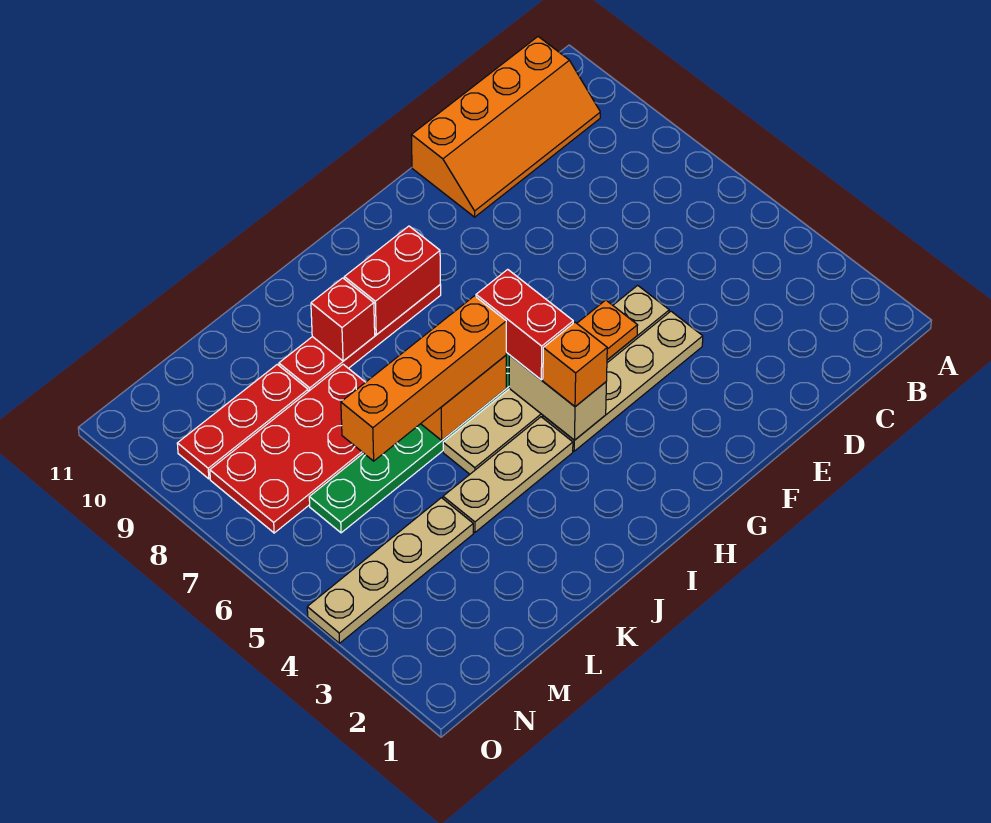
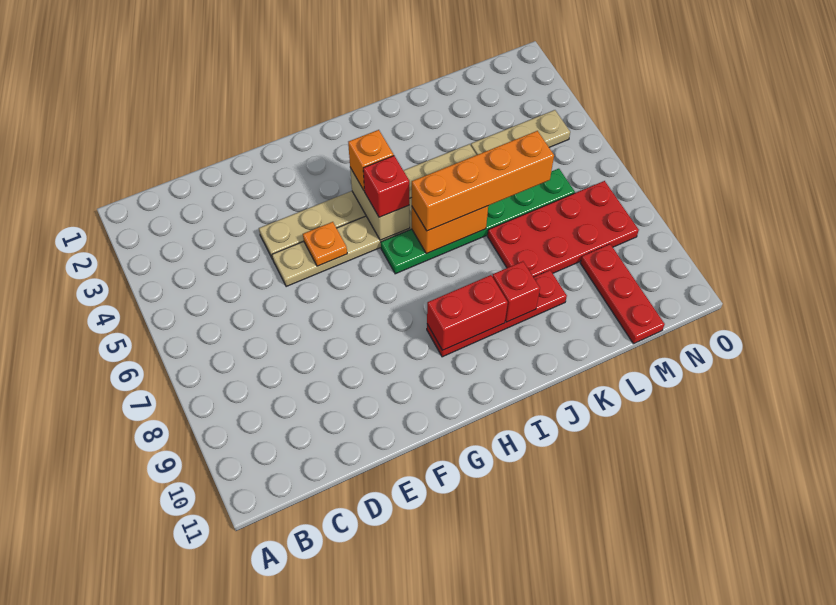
orange slope B10:E11 level 1 top 11 -> none
red brick H5:H6 level 3 -> red brick H5 level 3
tan plate L4:O4 level 1 -> tan plate L4:N4 level 1
red plate L9:N9 level 1 -> red plate M9:M11 level 1

